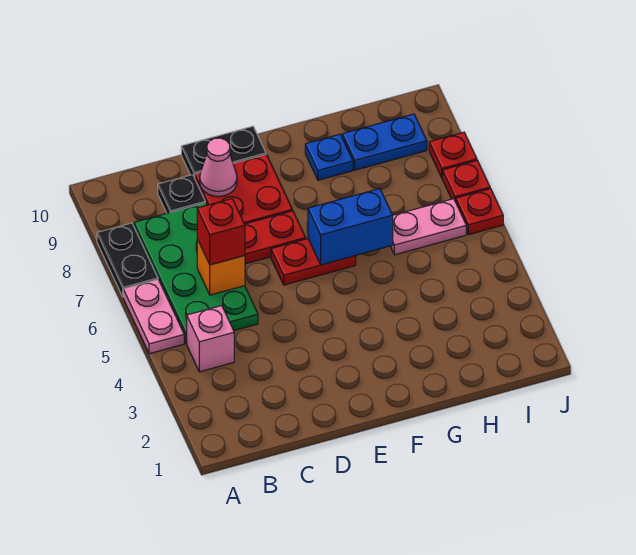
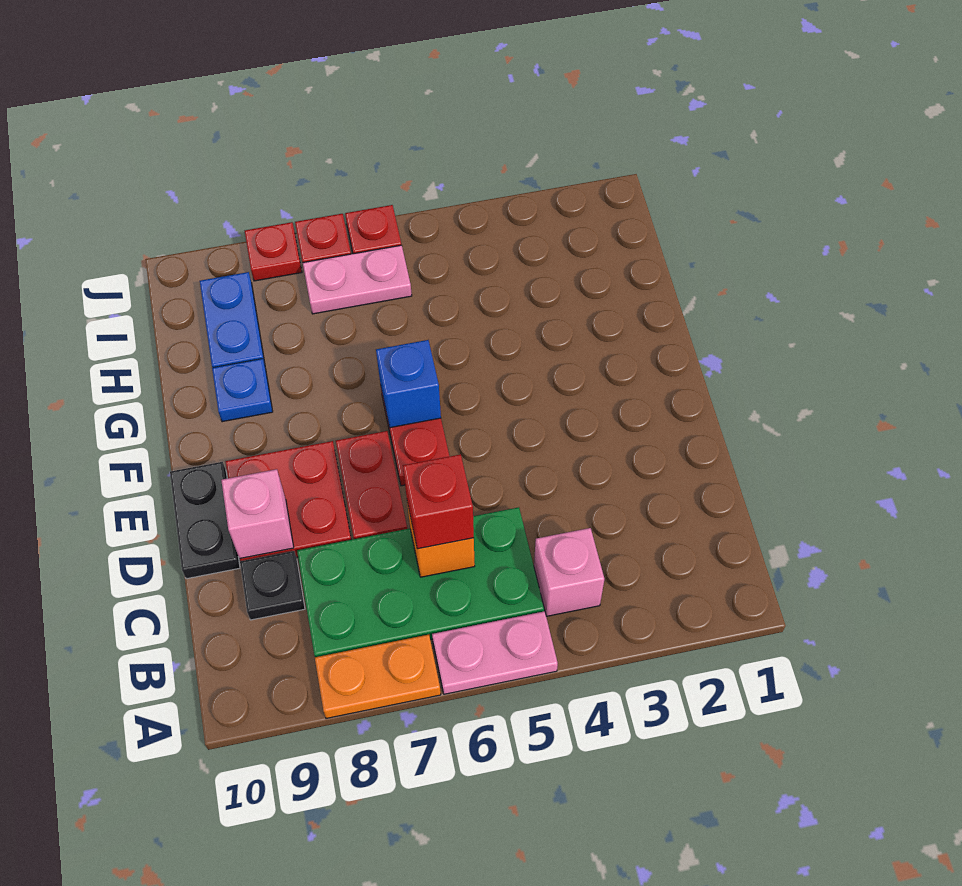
black plate A7:A8 level 1 -> orange plate A7:A8 level 1
pink cone D9 level 2 -> pink brick D9 level 2
blue brick F6:G6 level 2 -> blue brick F6 level 2
pink plate H6:I6 level 1 -> pink plate I6:I7 level 1

